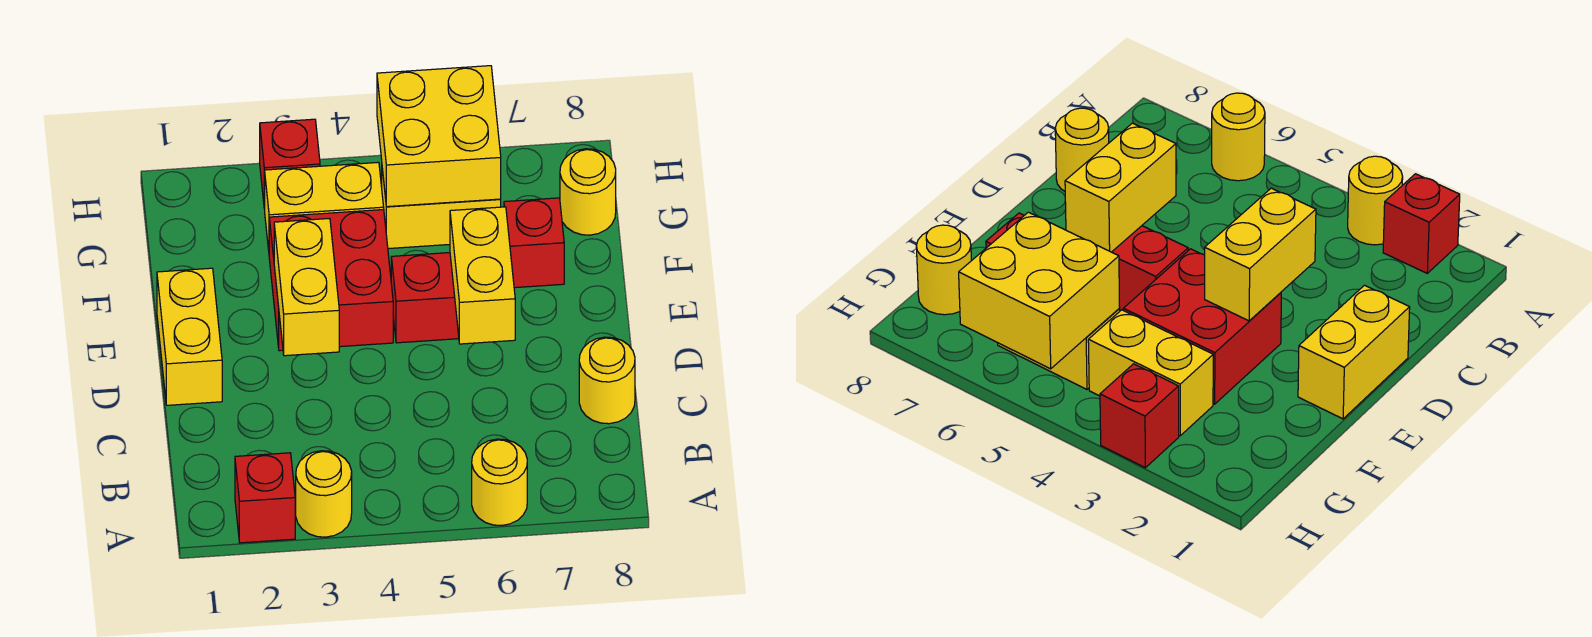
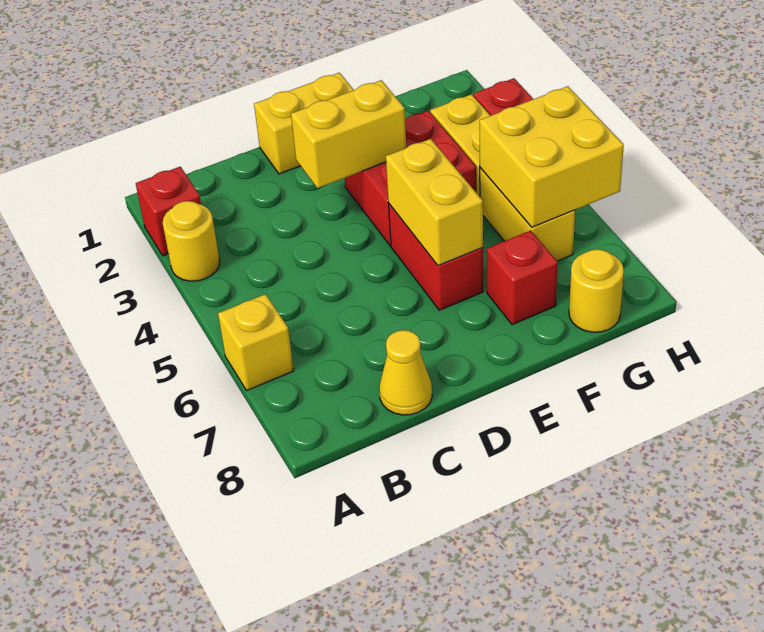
yellow round brick A6 level 1 -> yellow brick A6 level 1
yellow round brick C8 level 1 -> yellow cone C8 level 1
yellow brick D6:E6 level 2 -> yellow brick E5:E6 level 2

